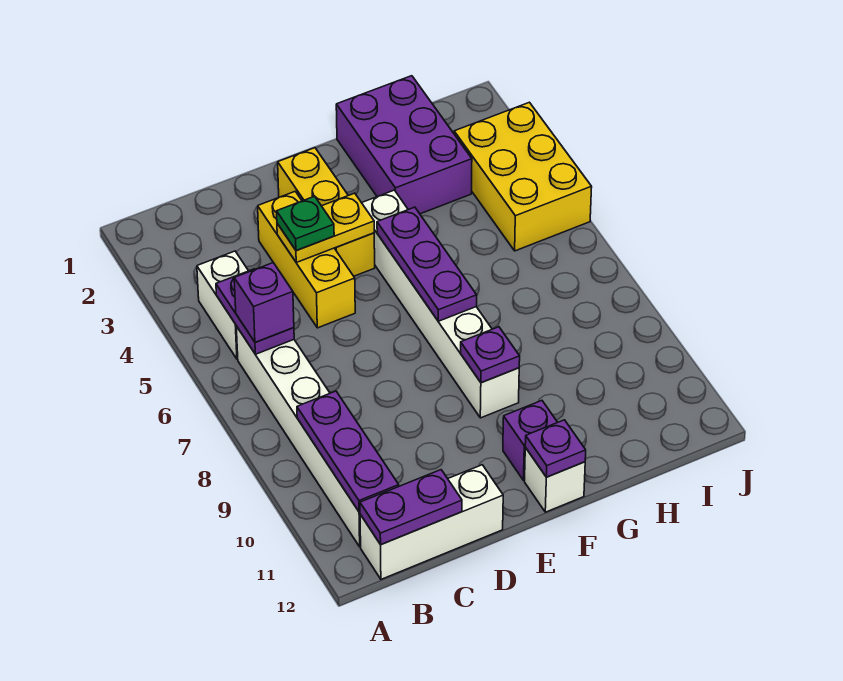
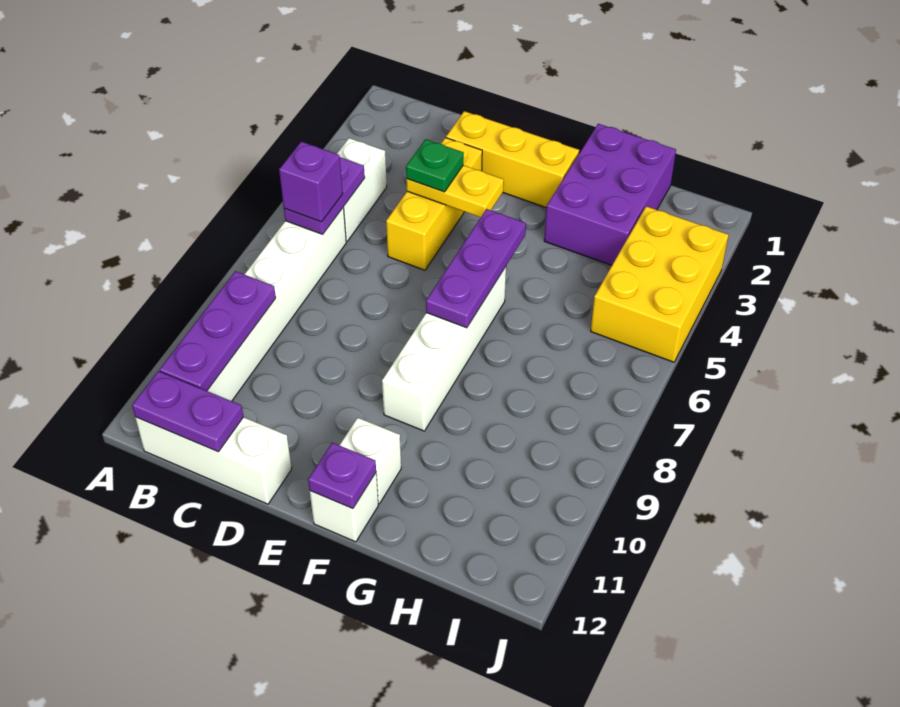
yellow brick E2:E4 level 1 -> yellow brick D2:F2 level 1
white brick F4:F9 level 1 -> white brick F6:F9 level 1
purple plate F9 level 2 -> none
purple brick F11 level 1 -> white brick F11 level 1

